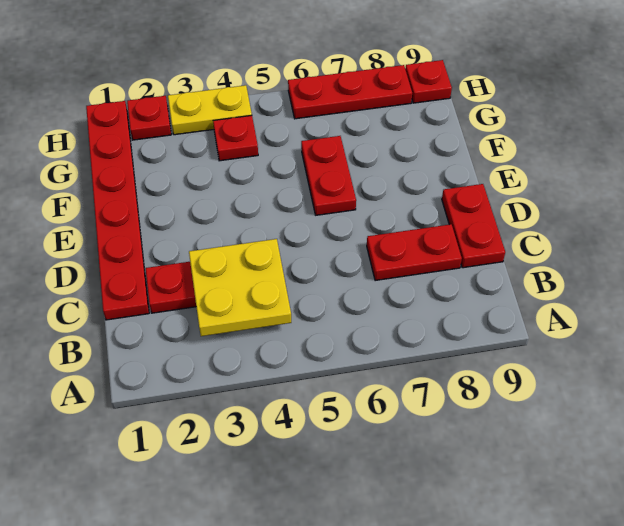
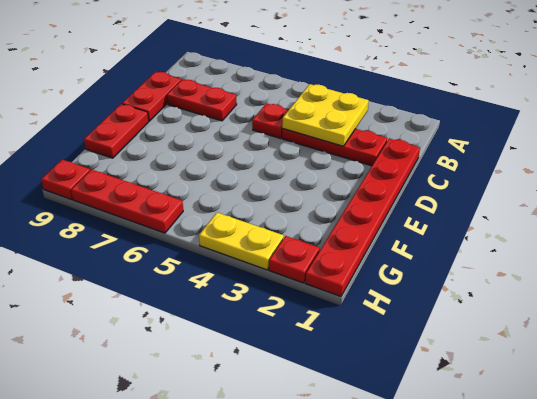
red plate E6:F6 level 1 -> red plate E9:F9 level 1
red plate G4 level 1 -> red plate C5 level 1

